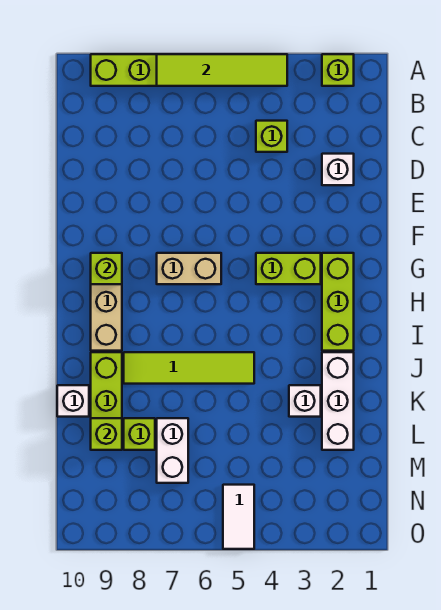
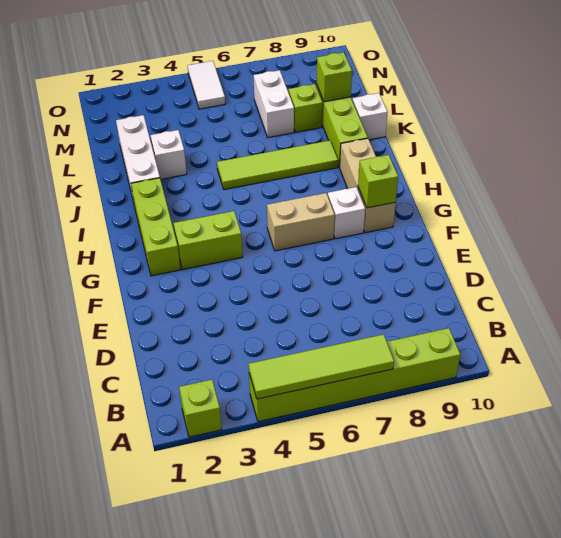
lime brick C4 level 1 -> none
white brick D2 level 1 -> white brick G8 level 1

